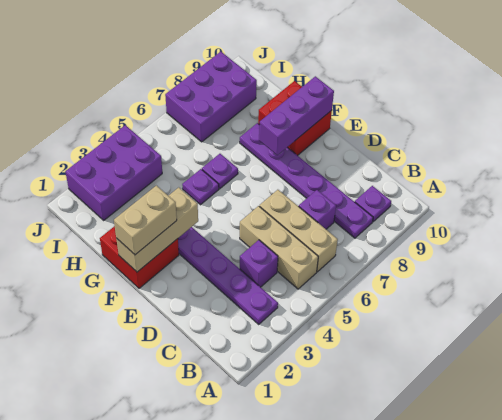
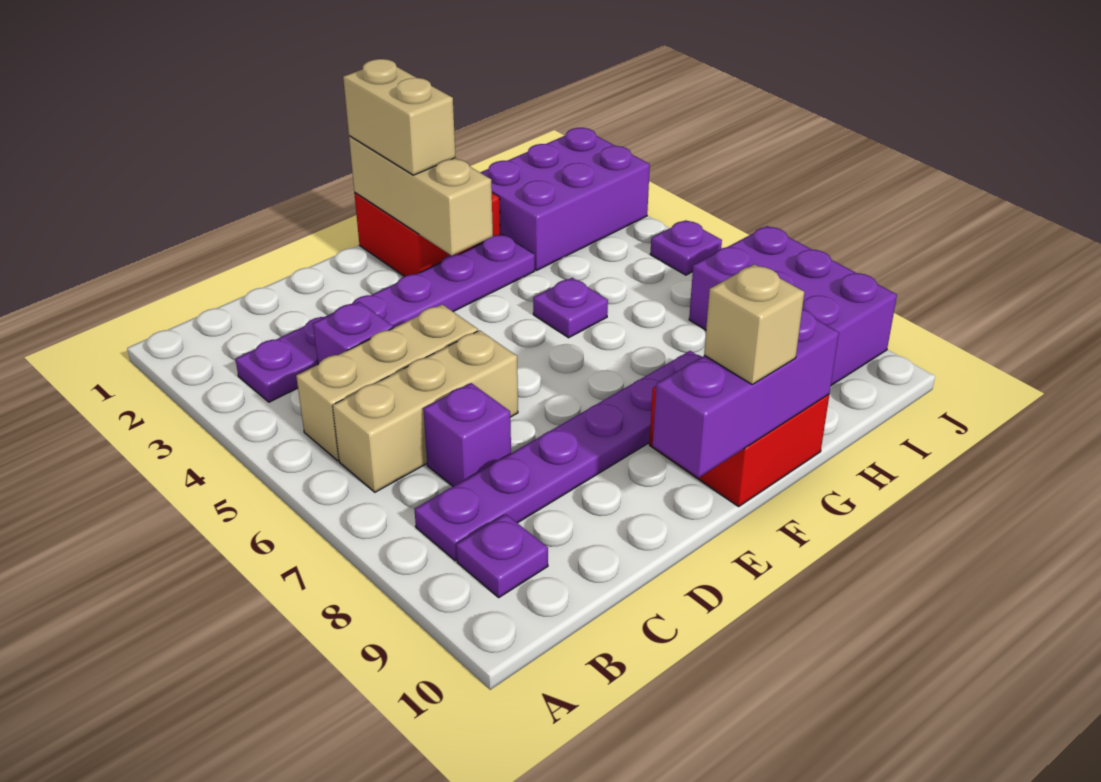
purple brick F8:F10 level 2 -> purple brick E10:G10 level 2
none -> tan brick F10 level 3
purple plate G6 level 1 -> purple plate J5 level 1
purple brick I2:J4 level 1 -> purple brick H2:J3 level 1

